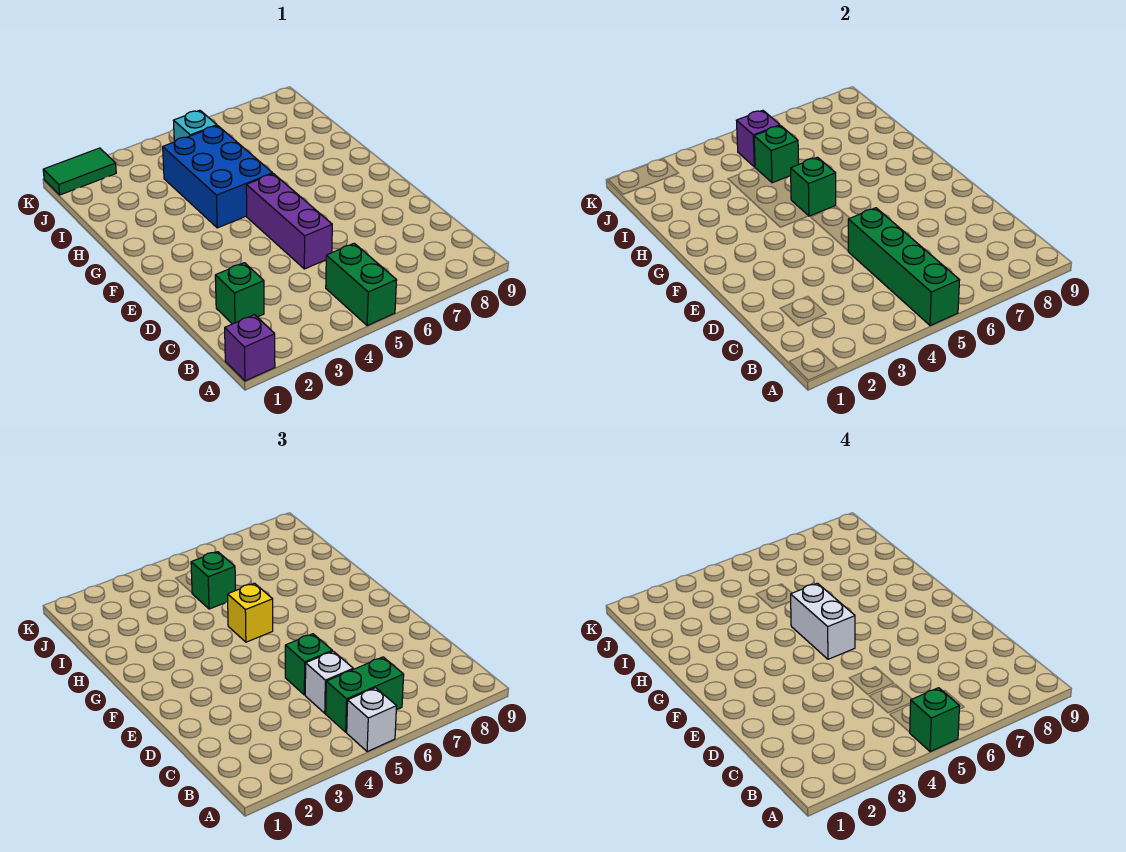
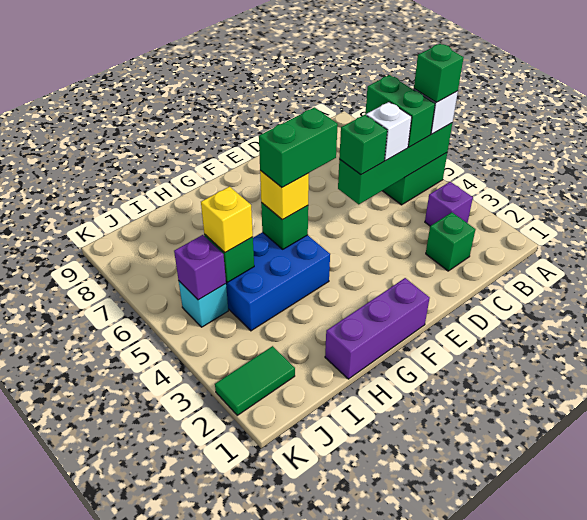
purple brick A1 level 1 -> purple brick B3 level 1
purple brick D5:F5 level 1 -> purple brick F1:H1 level 1
white brick F5:G5 level 4 -> green brick F5:G5 level 4
green brick I5 level 3 -> yellow brick I5 level 3
green tile K1:K2 level 1 -> green tile J2:K2 level 1

